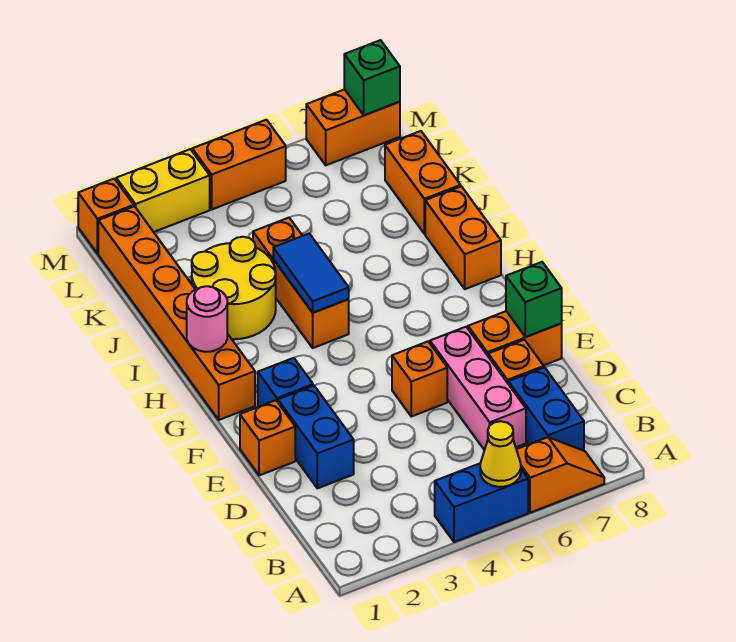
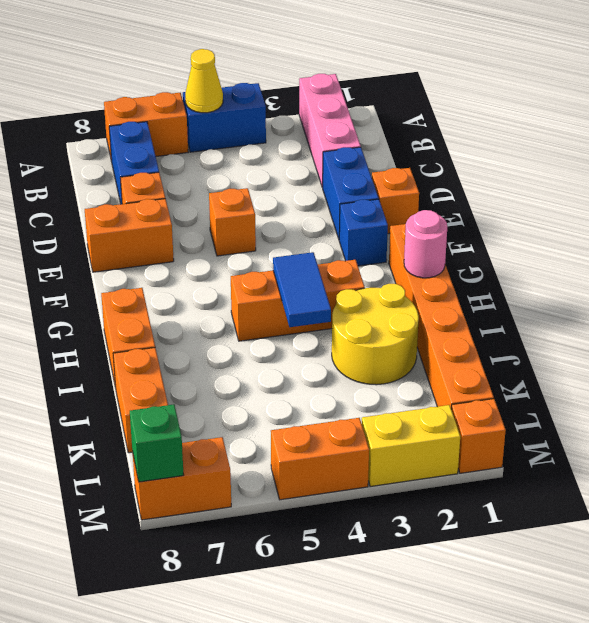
orange slope A6:A7 level 1 top 6 -> orange brick A6:A7 level 1
pink brick C6:E6 level 1 -> pink brick A2:C2 level 1
green brick E8 level 2 -> none
orange brick H4:J4 level 1 -> orange brick H3:H5 level 1

